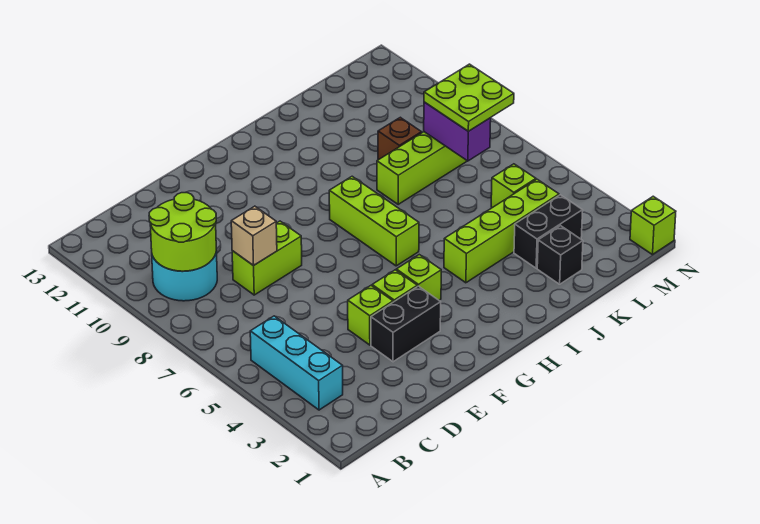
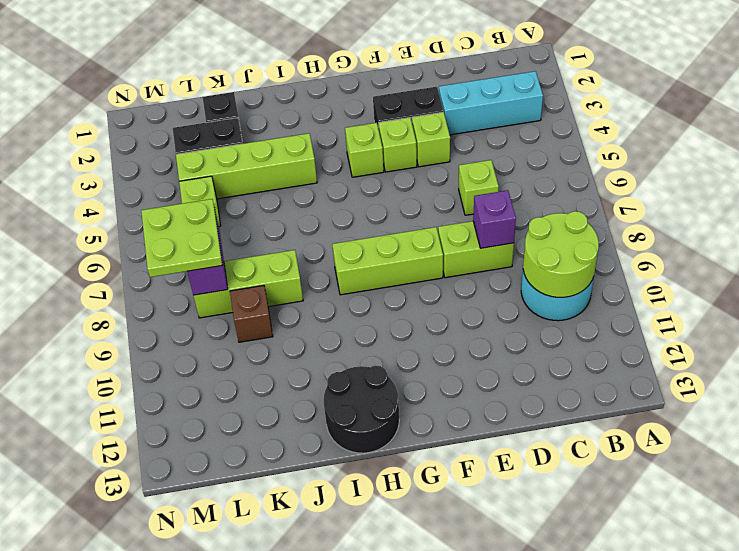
cyan brick B3:B5 level 1 -> cyan brick B3:D3 level 1
tan brick D8 level 2 -> purple brick D8 level 2
lime brick H6:H8 level 1 -> lime brick F8:H8 level 1
none -> black round brick H12:I13 level 1
lime brick N1 level 1 -> lime brick D6 level 1

